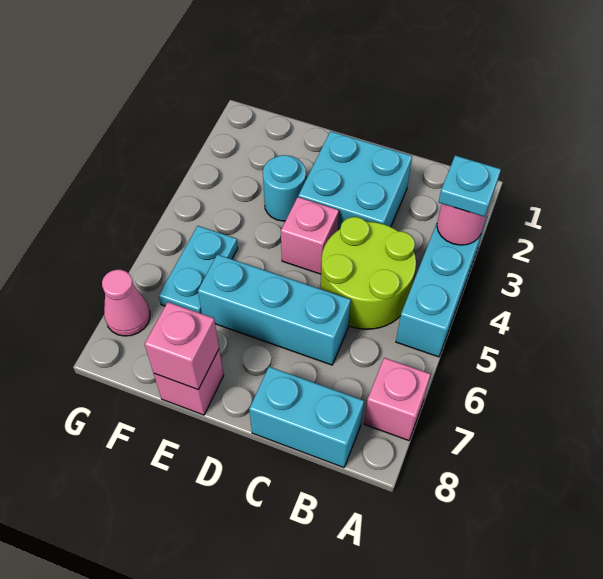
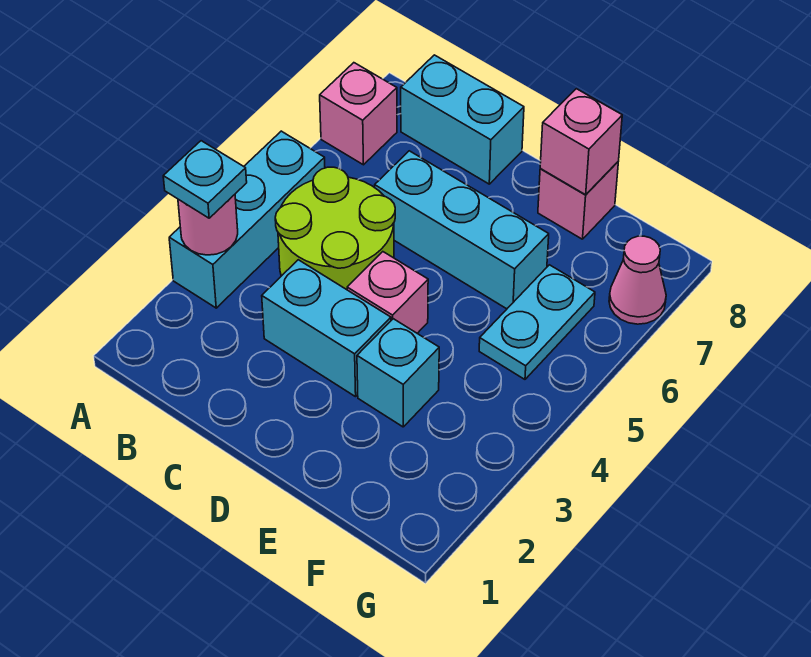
cyan brick C2:D3 level 1 -> cyan brick C3:D3 level 1
cyan round brick E3 level 1 -> cyan brick E3 level 1

